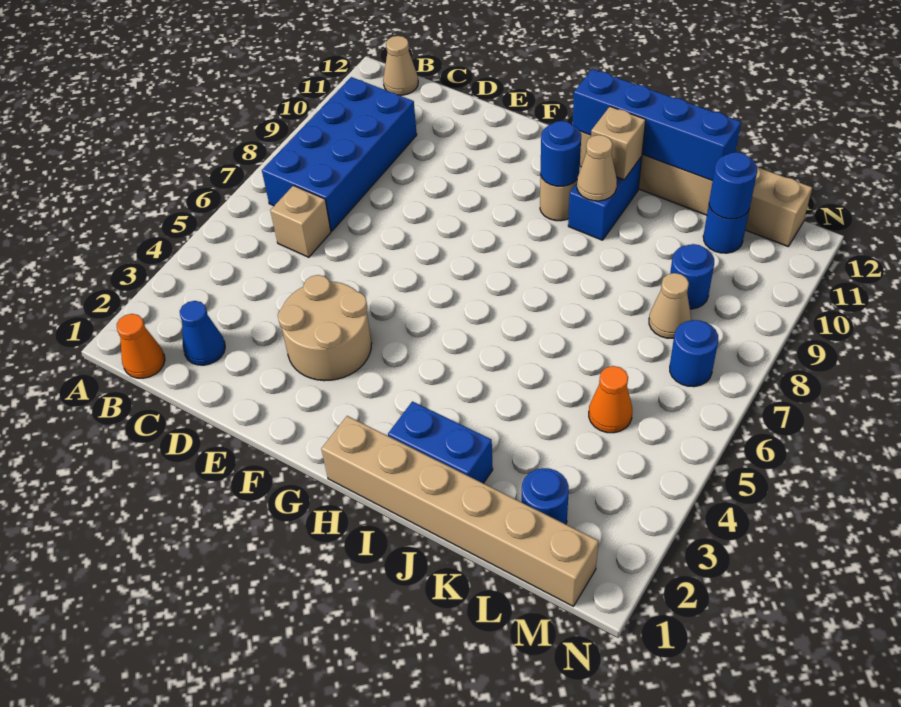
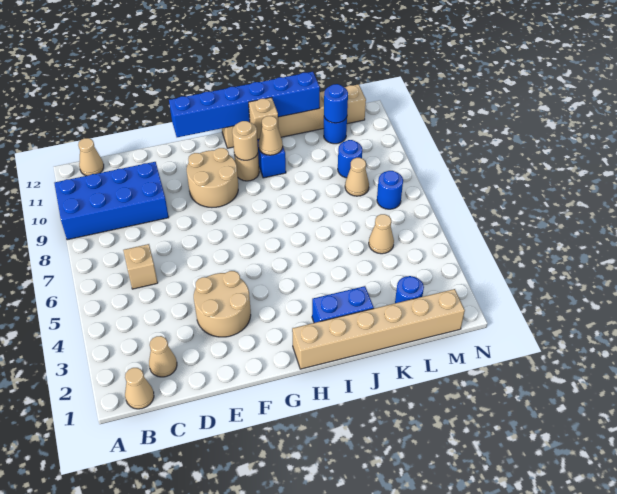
orange cone B1 level 1 -> tan cone B1 level 1
blue brick B7:C10 level 1 -> blue brick A9:D10 level 1
blue cone C2 level 1 -> tan cone C2 level 1
none -> tan round brick F9:G10 level 1
blue round brick H10 level 2 -> tan round brick H10 level 2
blue brick H12:K12 level 2 -> blue brick F12:K12 level 2
orange cone L5 level 1 -> tan cone L5 level 1

